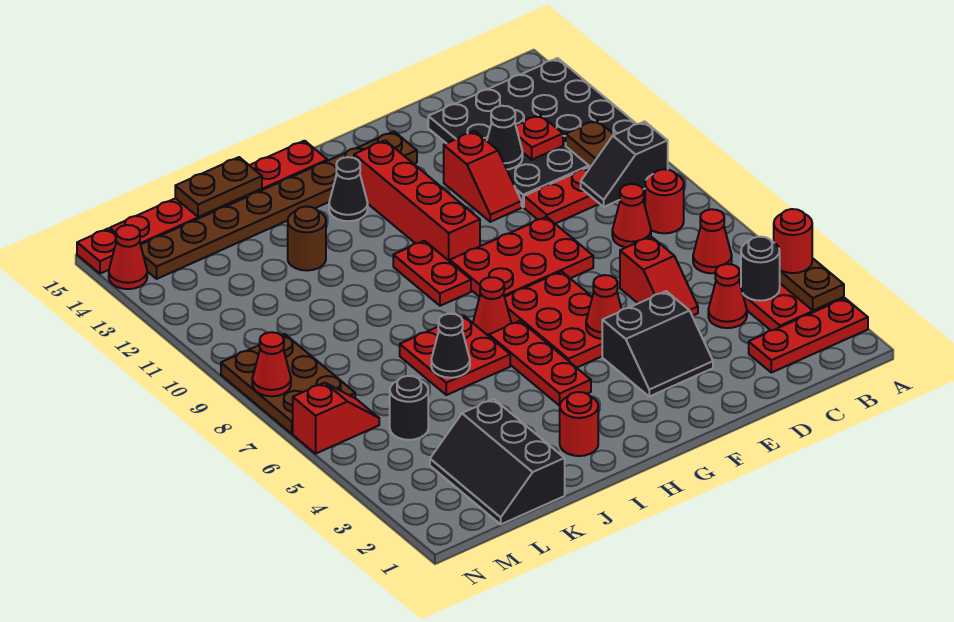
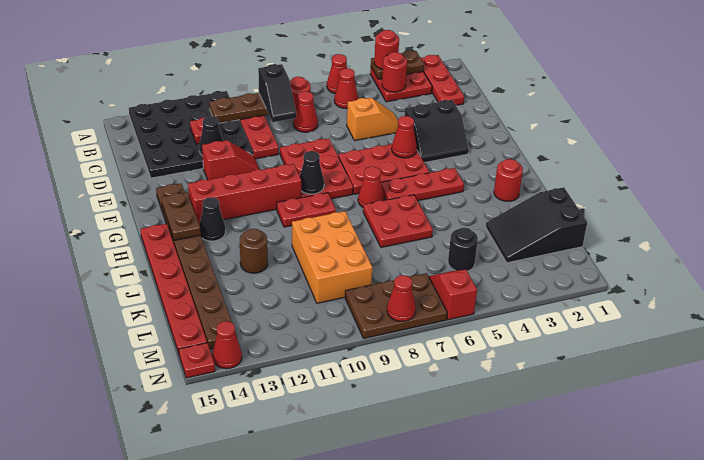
black round brick B4 level 2 -> red round brick B4 level 2
red cone C4 level 1 -> red cone A6 level 1
red slope D5:D6 level 1 top 6 -> orange slope D5:D6 level 1 top 6
black slope E3:F4 level 1 top 4 -> black slope E3:F4 level 1 top E
black cone J6 level 2 -> black cone G9 level 2
none -> orange brick J9:L10 level 1
brown plate J15:K15 level 2 -> brown plate G14:H14 level 2
black slope K1:L3 level 1 top K -> black slope K1:L3 level 1 top 1

